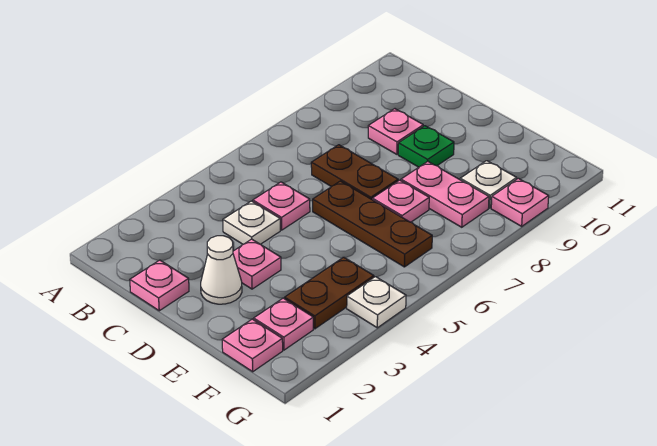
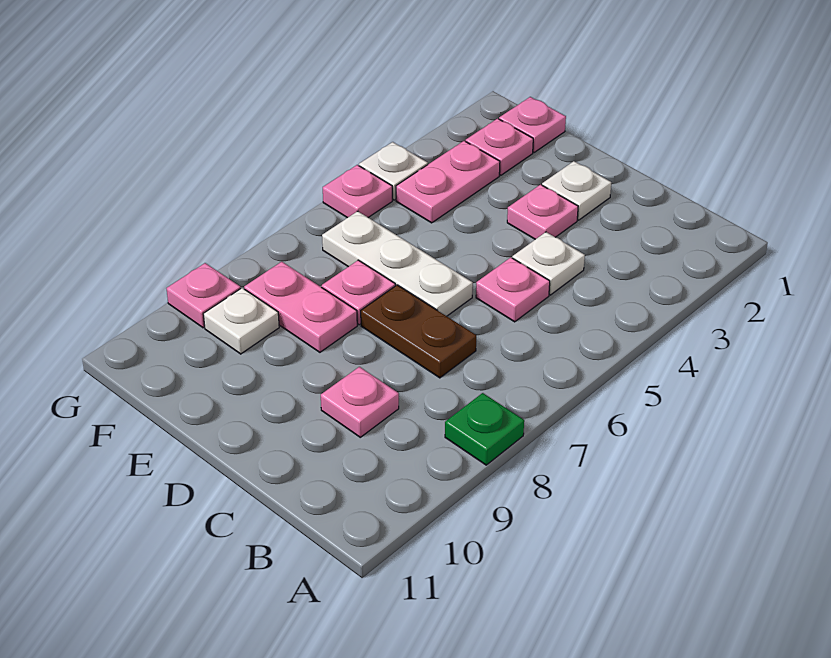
pink plate C1 level 1 -> pink plate G5 level 1
white cone D2 level 1 -> white plate D2 level 1
brown plate D6:F6 level 1 -> white plate D6:F6 level 1
green plate D9 level 1 -> green plate A8 level 1
brown plate F3:F4 level 1 -> pink plate F3:F4 level 1

